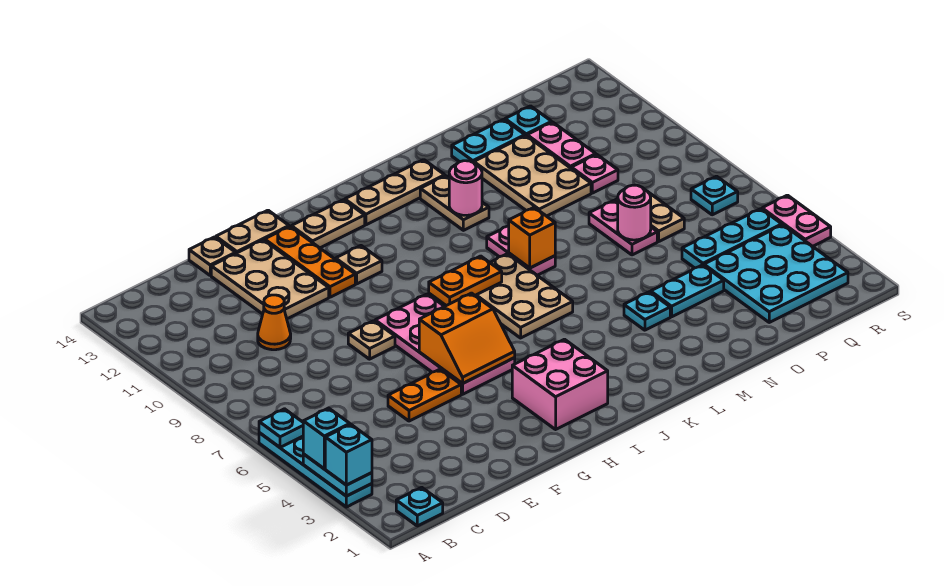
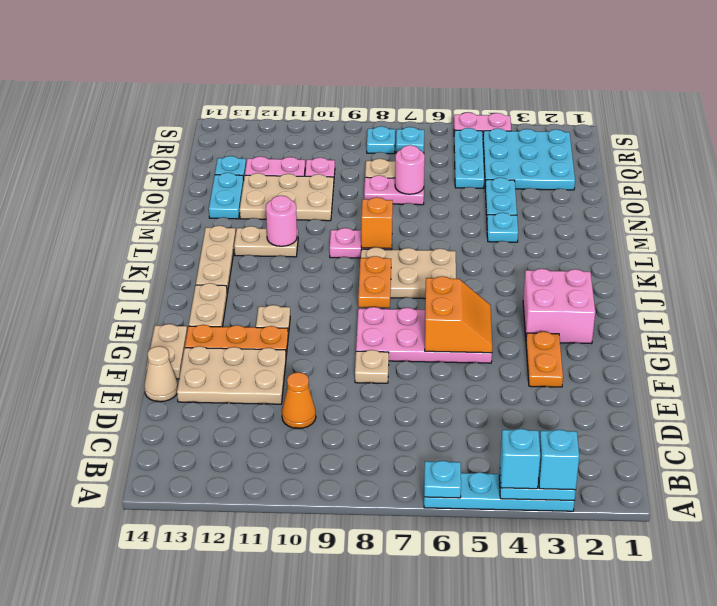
cyan plate B1 level 1 -> cyan plate R8 level 1
orange plate E5:F5 level 1 -> orange plate F3:G3 level 1
tan plate E14 level 1 -> tan cone E14 level 1

